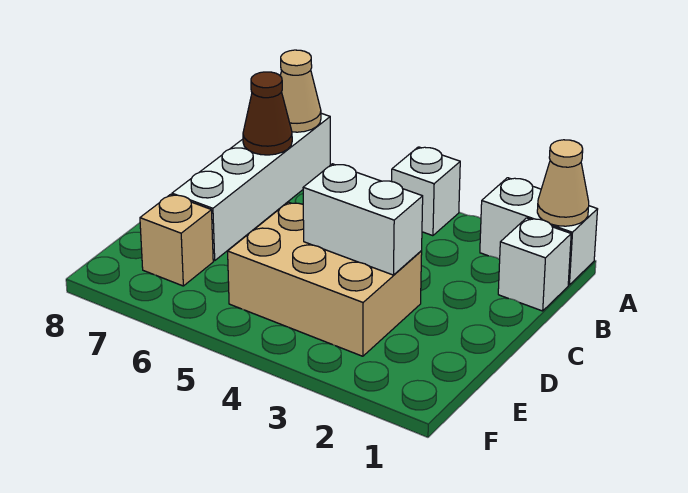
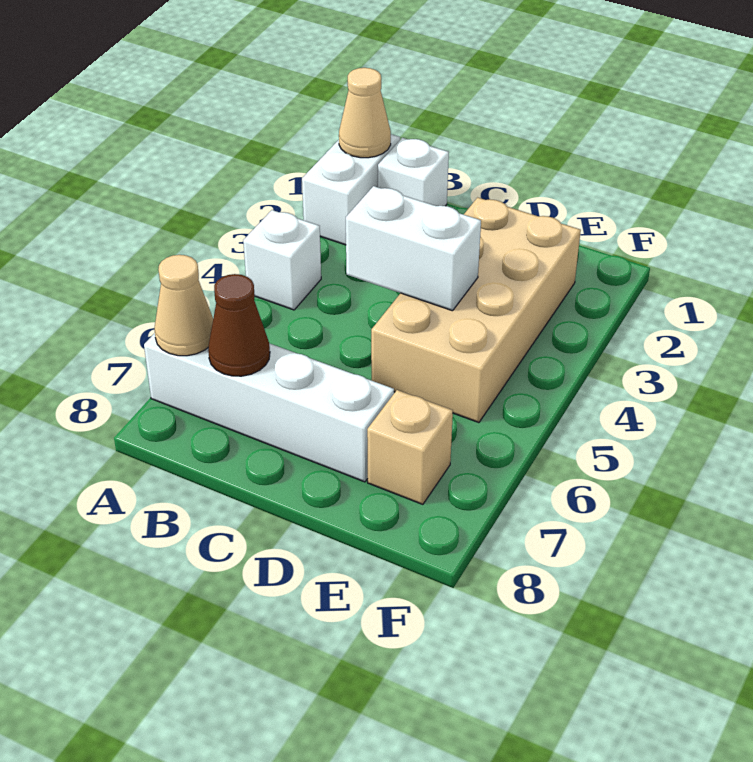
tan brick D3:E5 level 1 -> tan brick D2:E5 level 1
white brick D3:D4 level 2 -> white brick C4:D4 level 2

